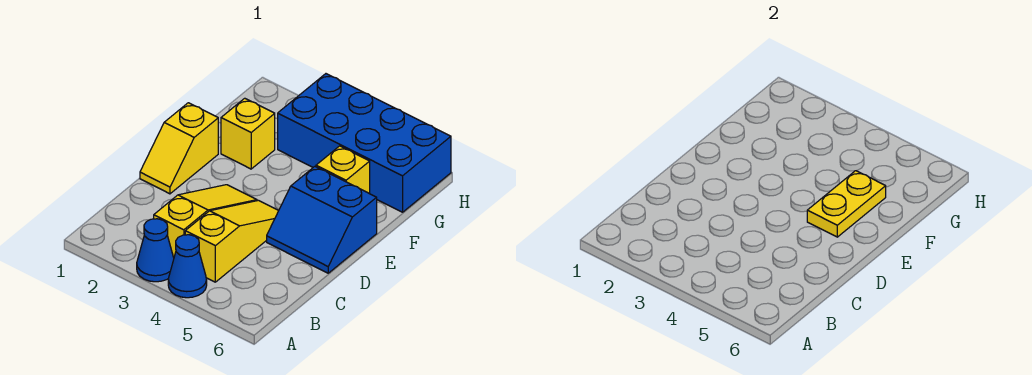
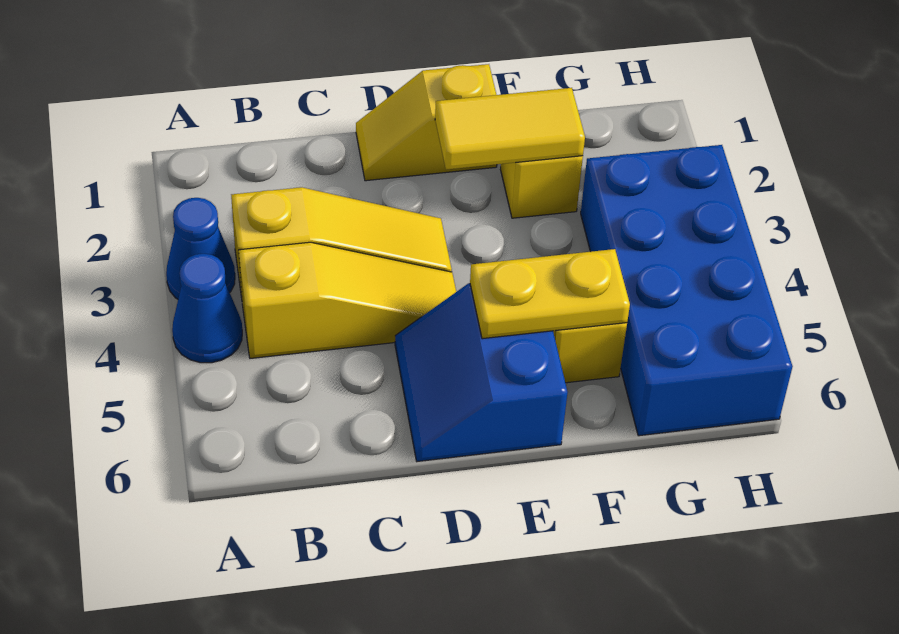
none -> yellow tile E2:F2 level 2

